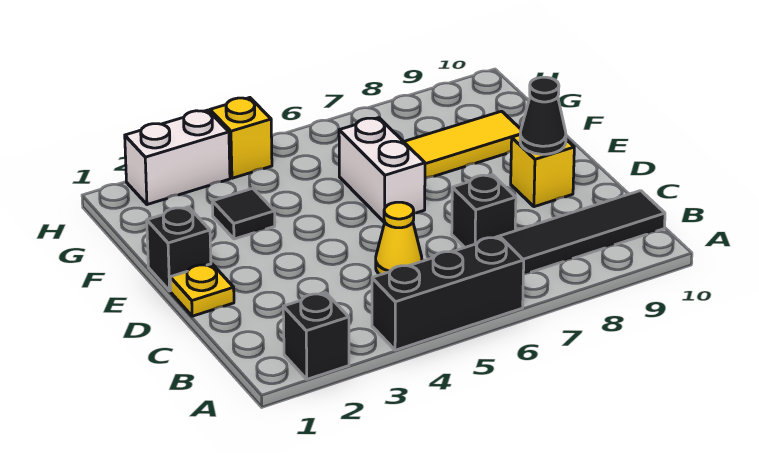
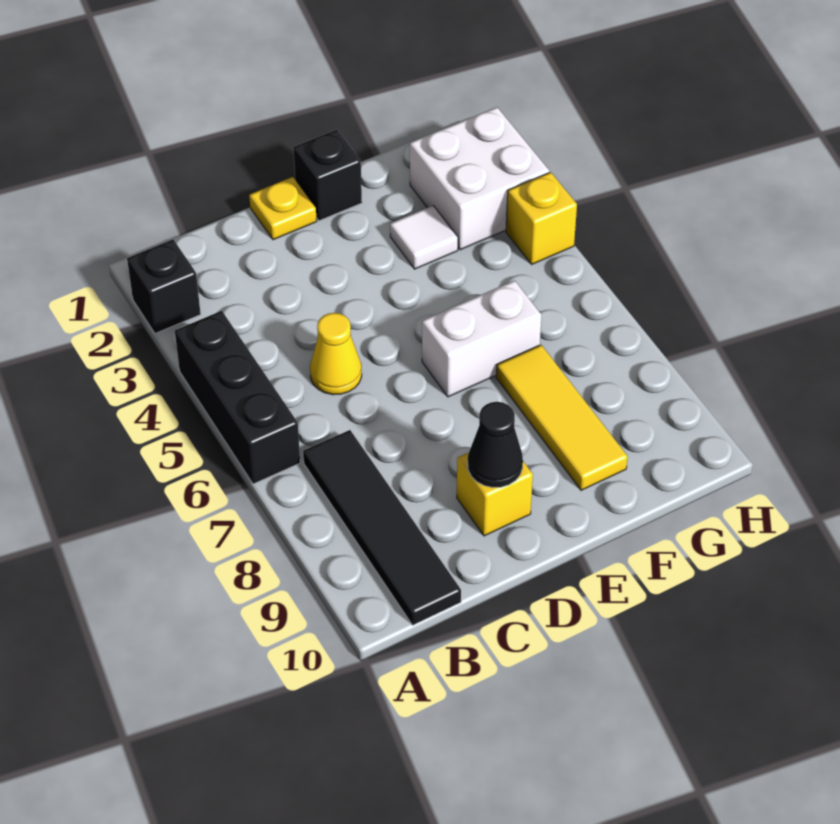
black brick C7 level 1 -> none
black tile F3 level 1 -> white tile F3 level 1
white brick H2:H3 level 1 -> white brick G2:H3 level 1

